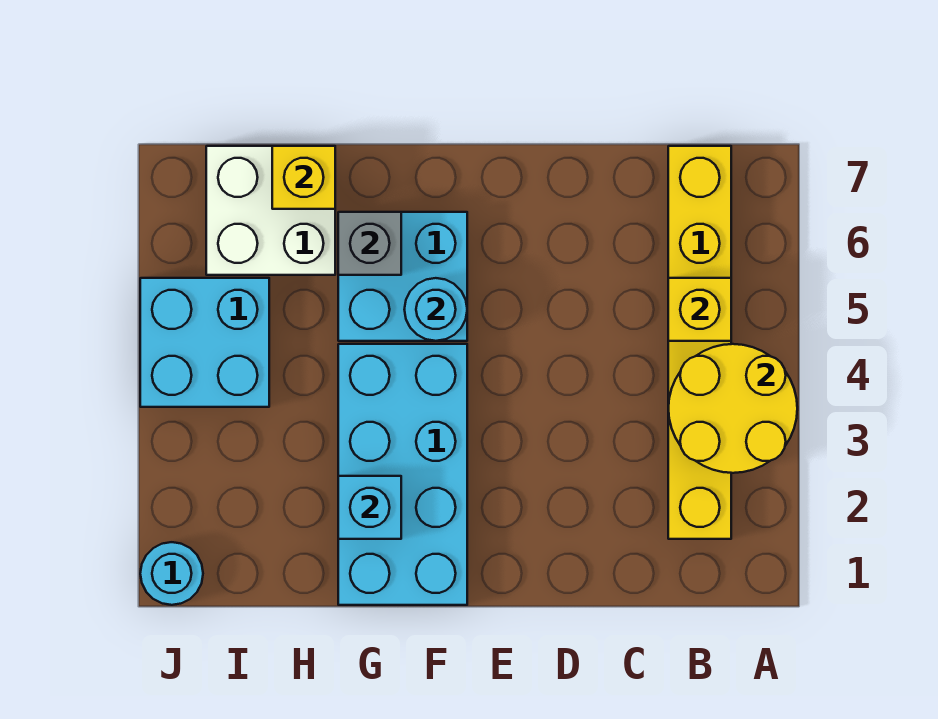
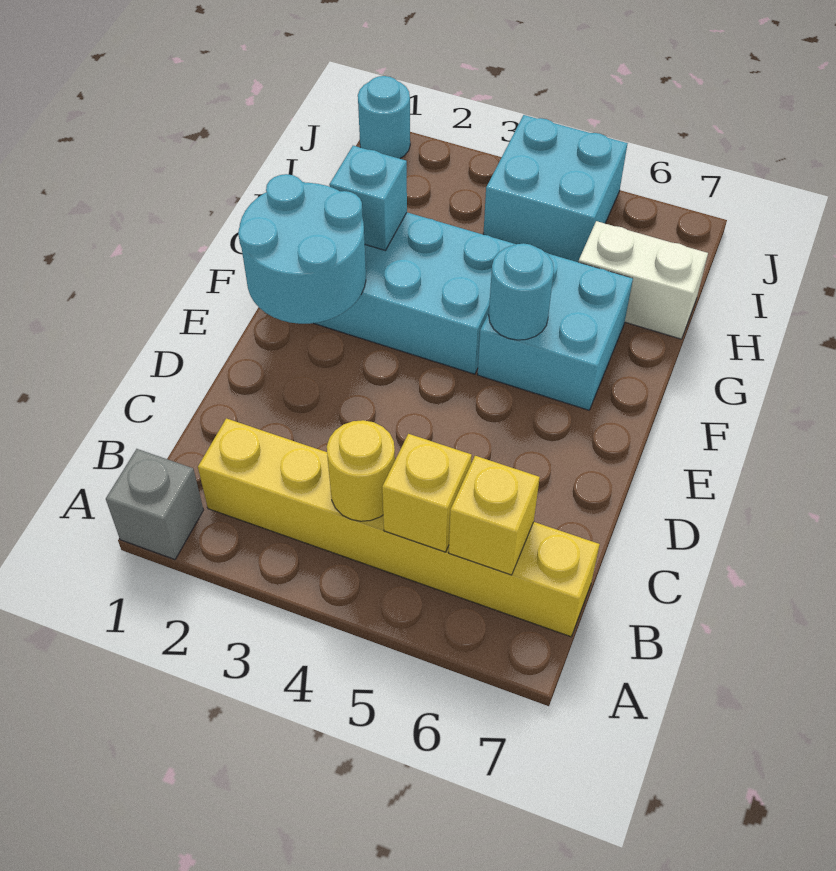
yellow round brick A3:B4 level 2 -> yellow round brick B4 level 2
none -> cyan round brick E1:F2 level 2
grey brick G6 level 2 -> grey brick A1 level 1
white brick H6:I7 level 1 -> white brick H6:H7 level 1
yellow brick H7 level 2 -> yellow brick B6 level 2

